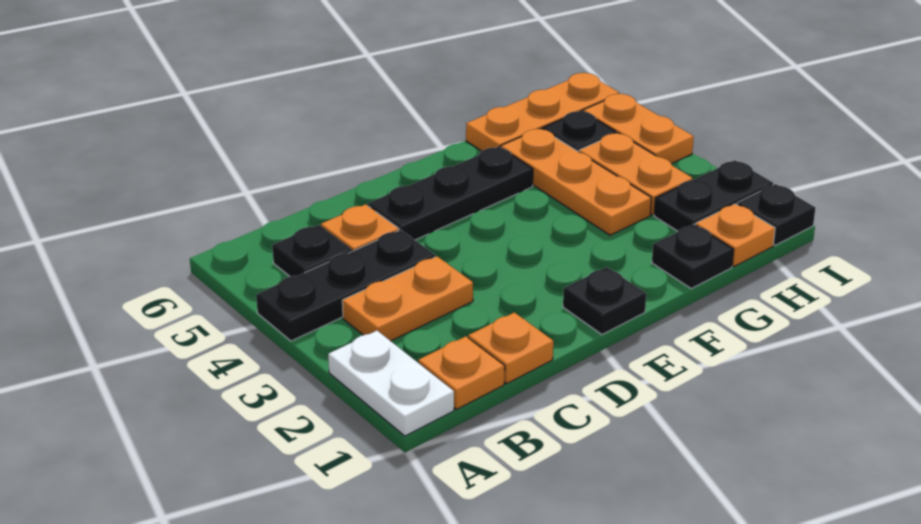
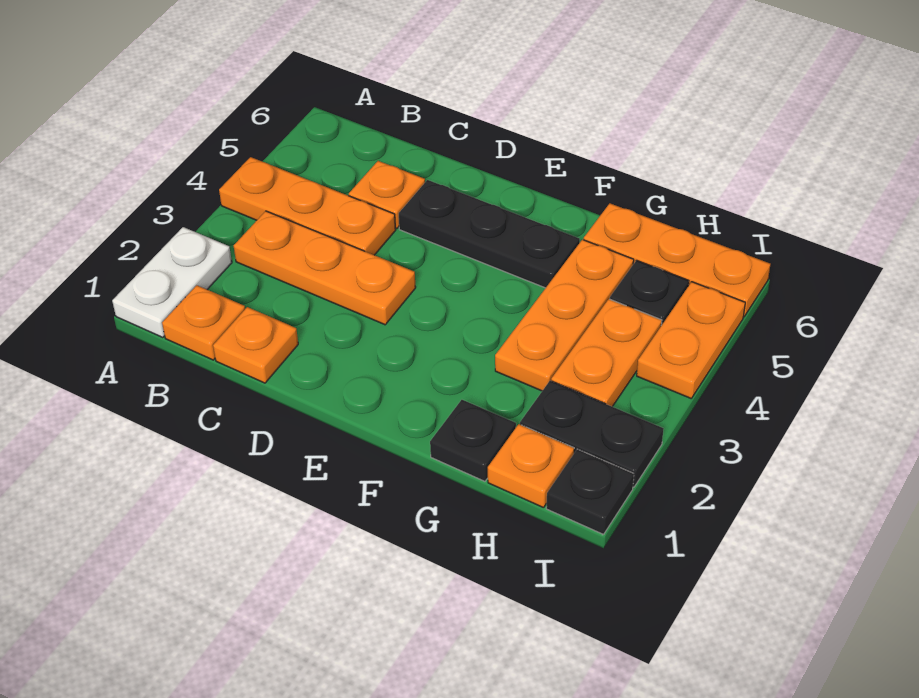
black plate A4:C4 level 1 -> orange plate A4:C4 level 1
orange plate B3:C3 level 1 -> orange plate B3:D3 level 1
black plate B5 level 1 -> none
black plate E1 level 1 -> none

